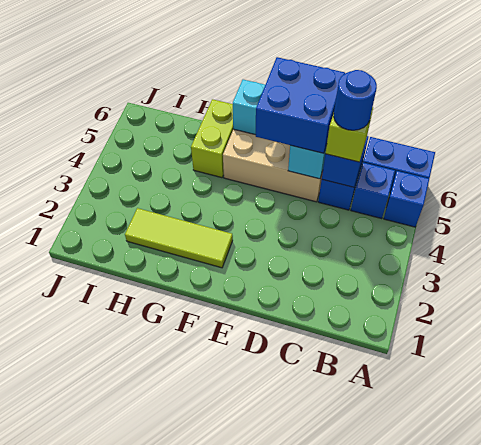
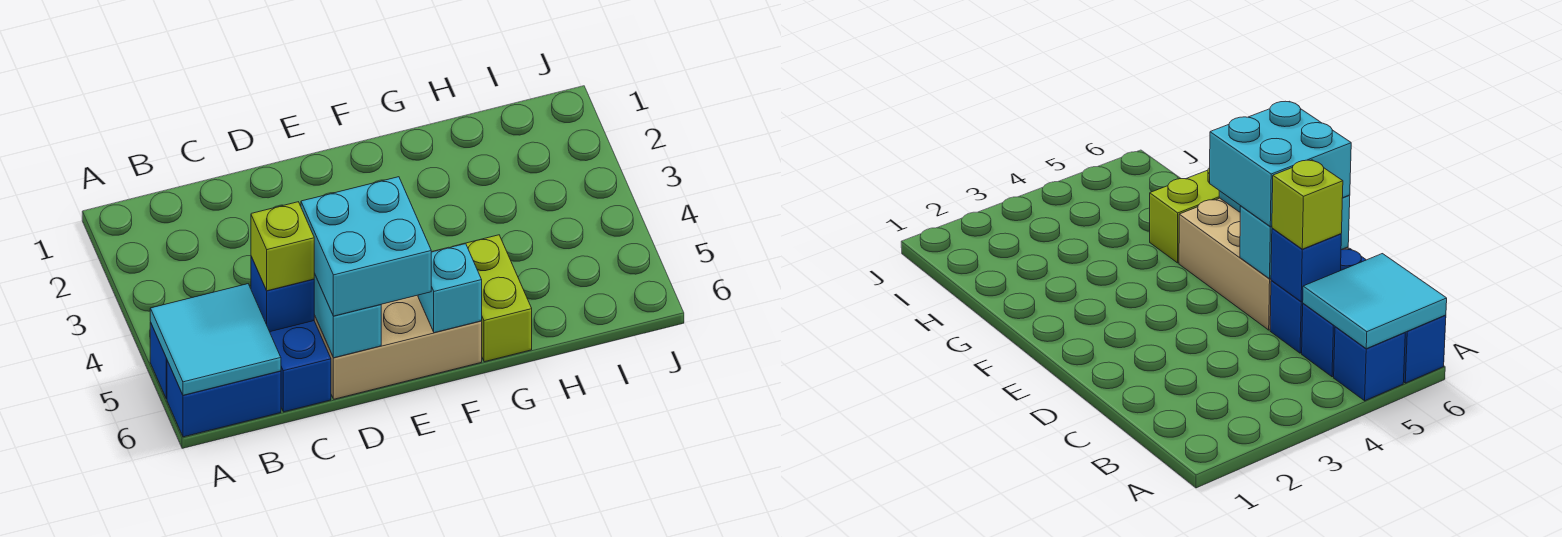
none -> cyan tile A5:B6 level 2
blue round brick C5 level 4 -> none
blue brick D5:E6 level 3 -> cyan brick D5:E6 level 3
lime tile F2:H2 level 1 -> none

